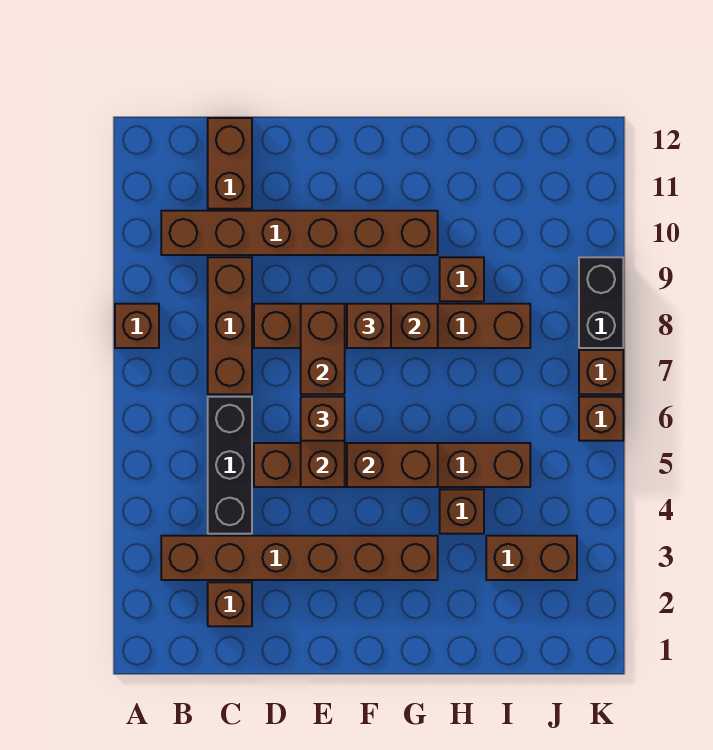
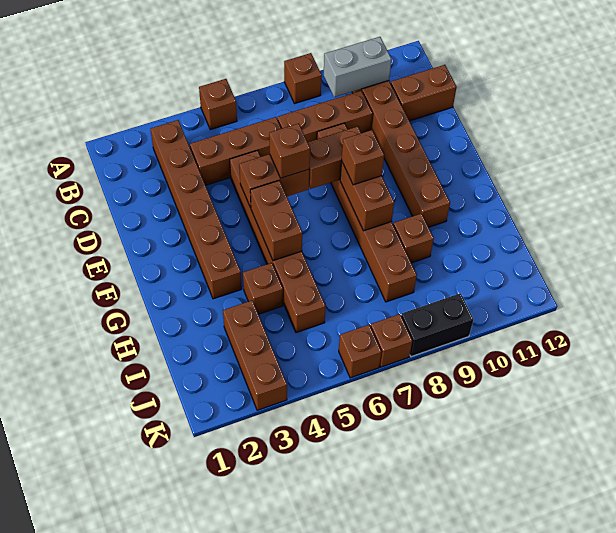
none -> grey brick B9:B10 level 2
brown brick C2 level 1 -> brown brick A5 level 1
black brick C4:C6 level 1 -> brown brick C4:C6 level 1
brown brick I3:J3 level 1 -> brown brick I3:K3 level 1

